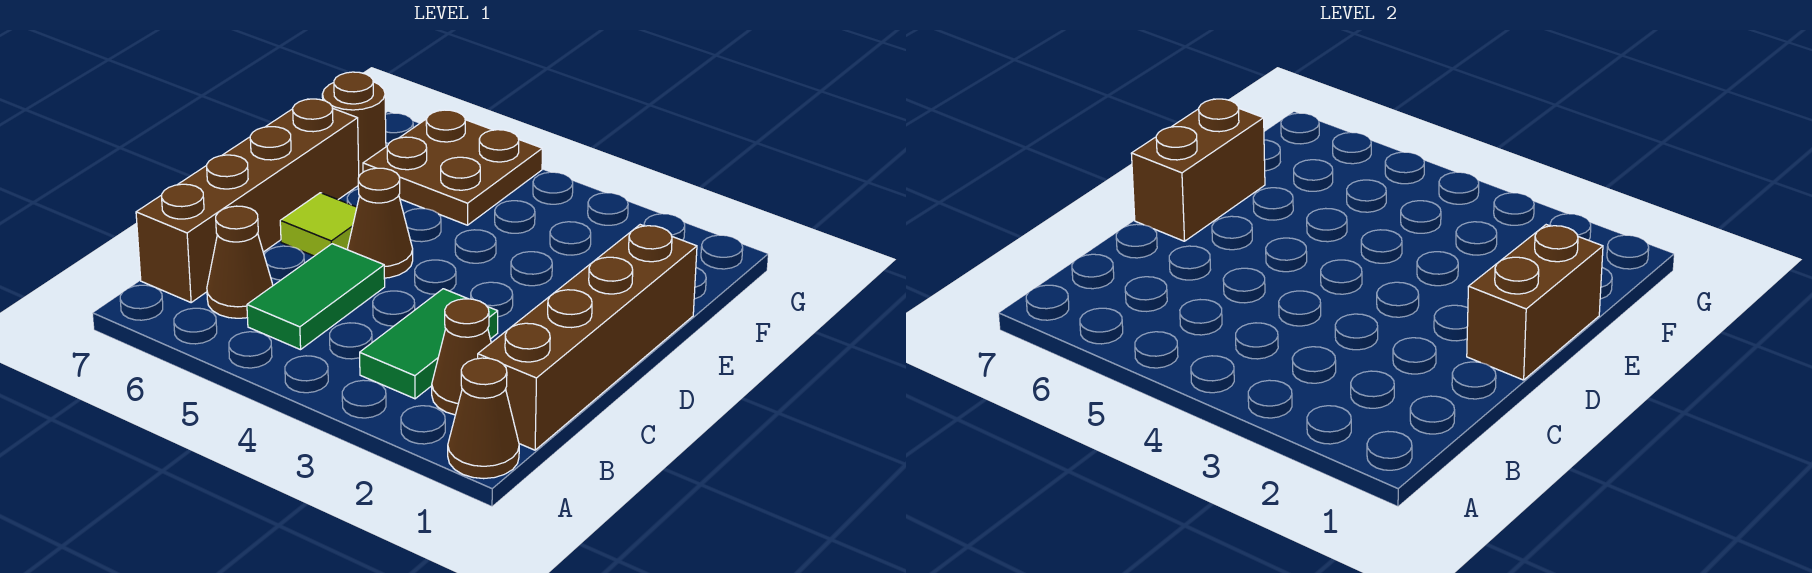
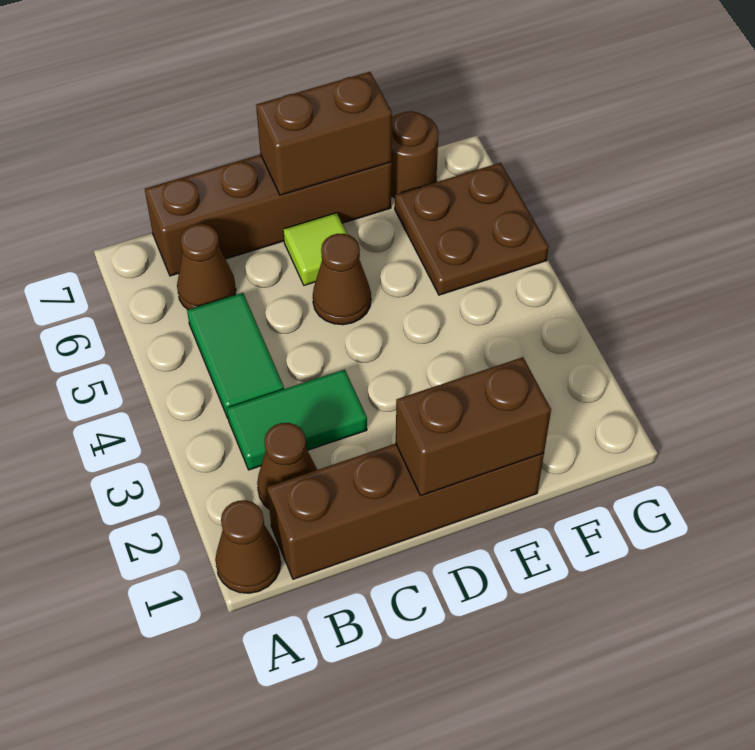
green tile B5:C5 level 1 -> green tile B4:B5 level 1

